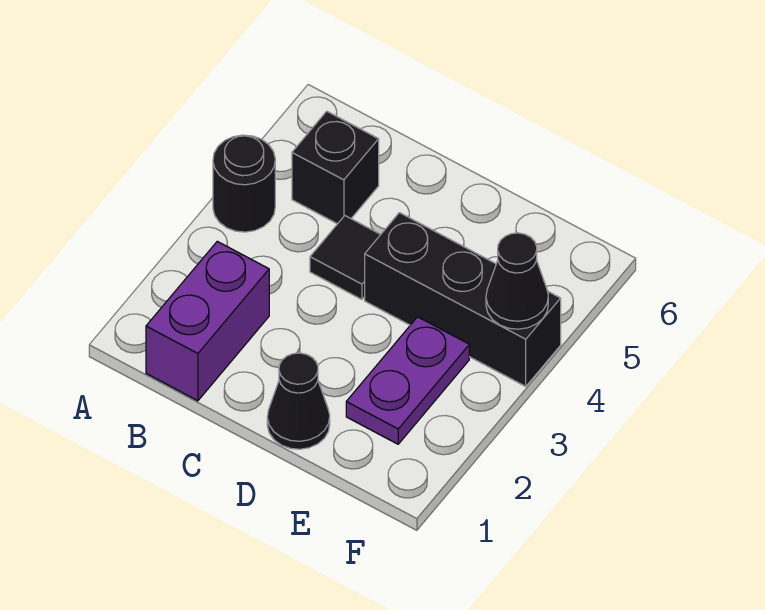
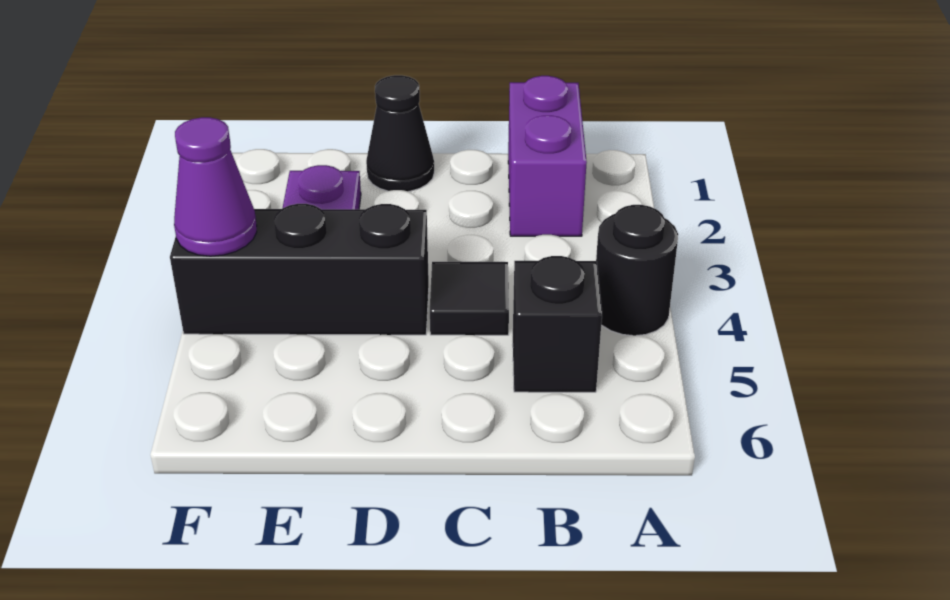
black cone F4 level 2 -> purple cone F4 level 2

